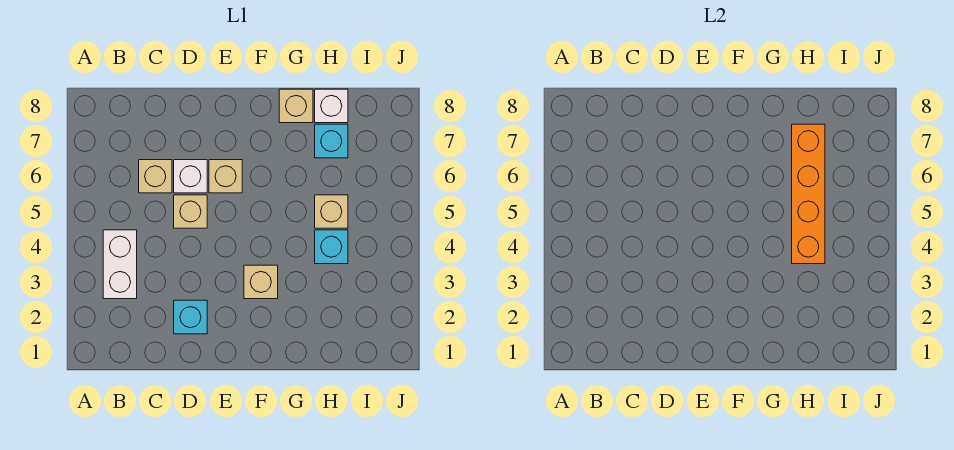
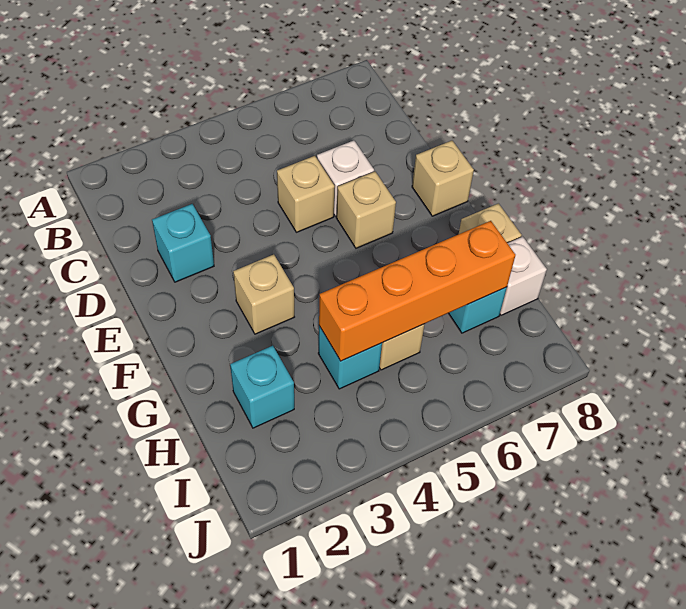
white brick B3:B4 level 1 -> none
tan brick C6 level 1 -> tan brick E8 level 1
none -> cyan brick H2 level 1

